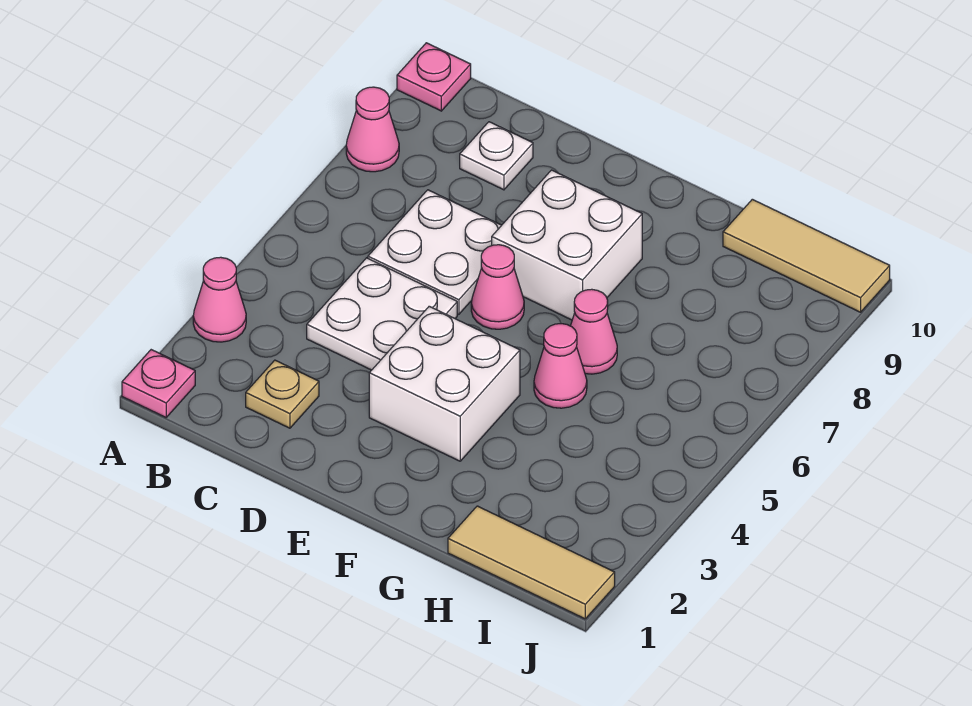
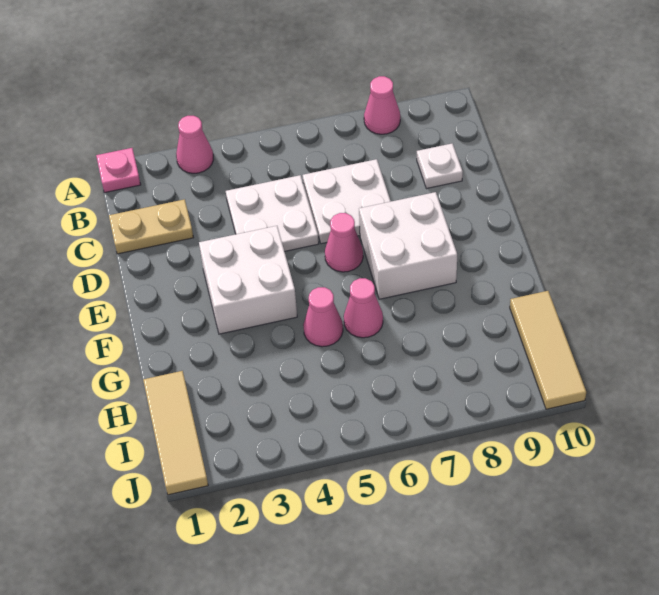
pink plate A10 level 1 -> none
tan plate C2 level 1 -> tan plate C1:C2 level 1

